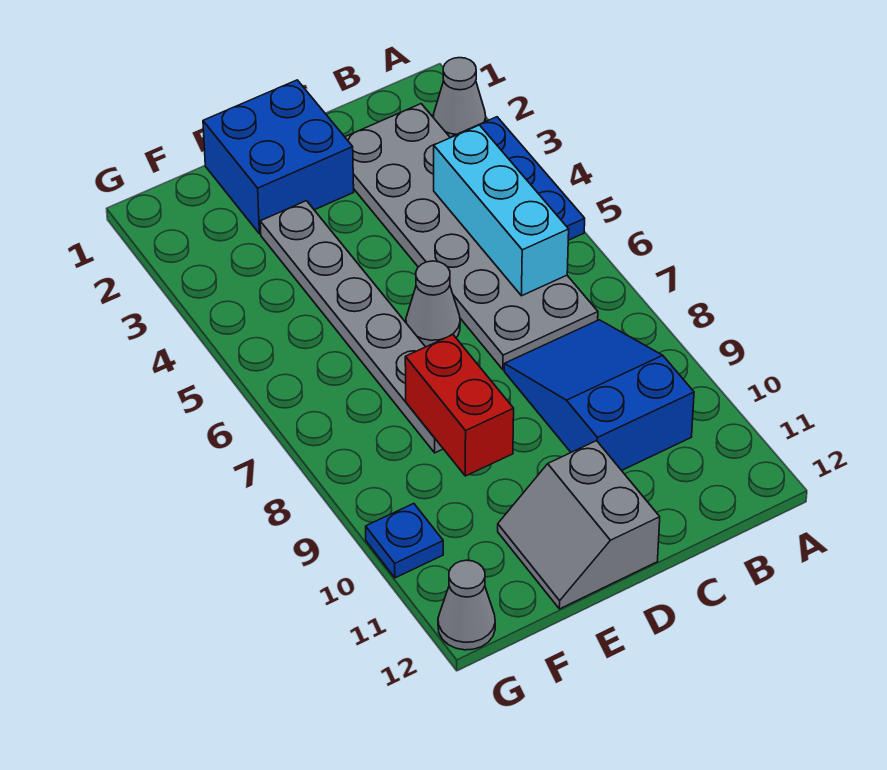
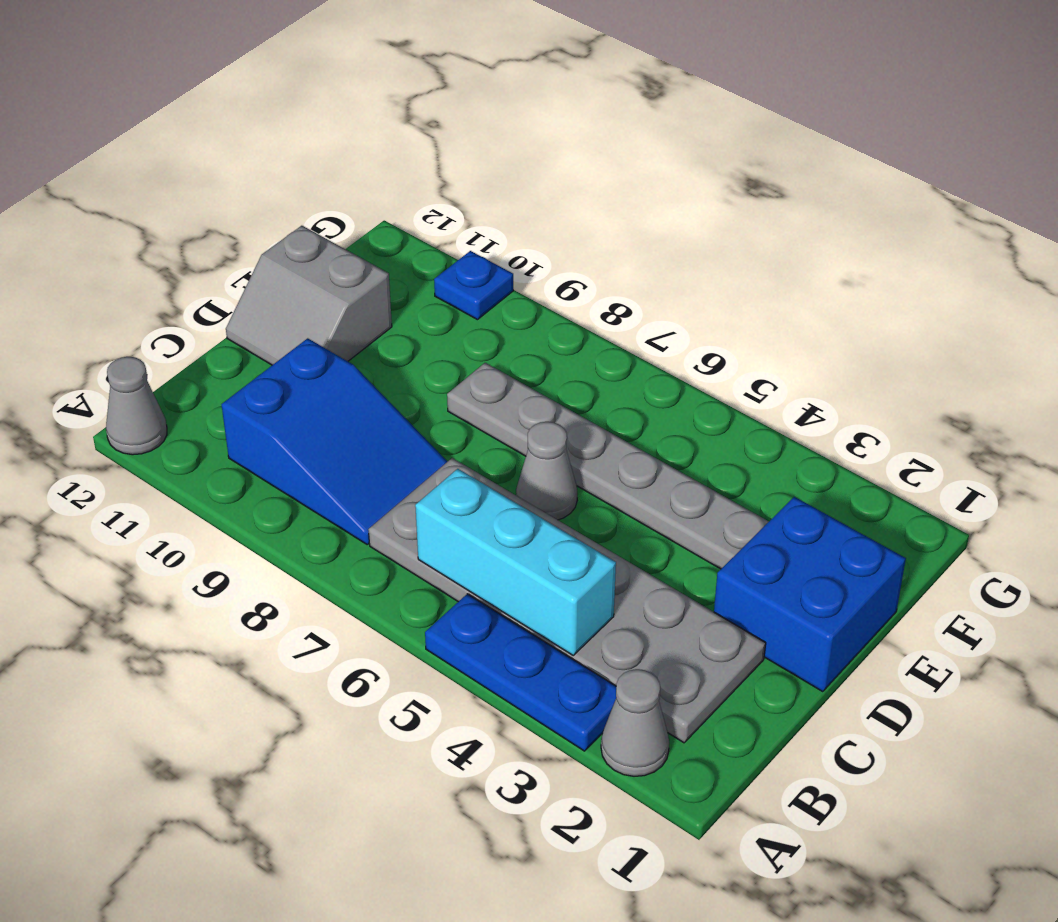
grey slope D11:E12 level 1 top D -> grey slope D11:E12 level 1 top E
red brick E8:E9 level 2 -> none
grey cone G12 level 1 -> grey cone A12 level 1

